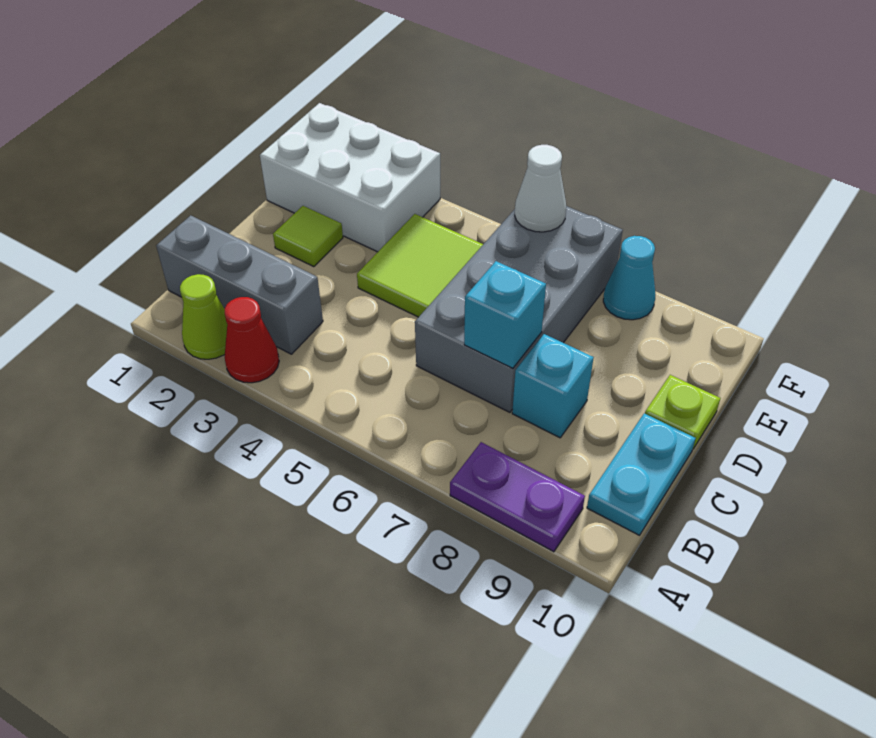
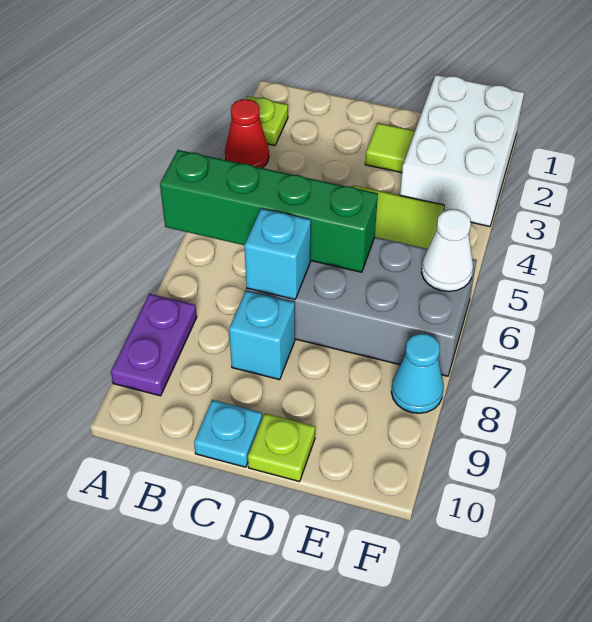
lime cone A2 level 1 -> lime plate A2 level 1
none -> green brick A6:D6 level 2
grey brick B1:B3 level 1 -> none
cyan plate B10:C10 level 1 -> cyan plate C10 level 1

